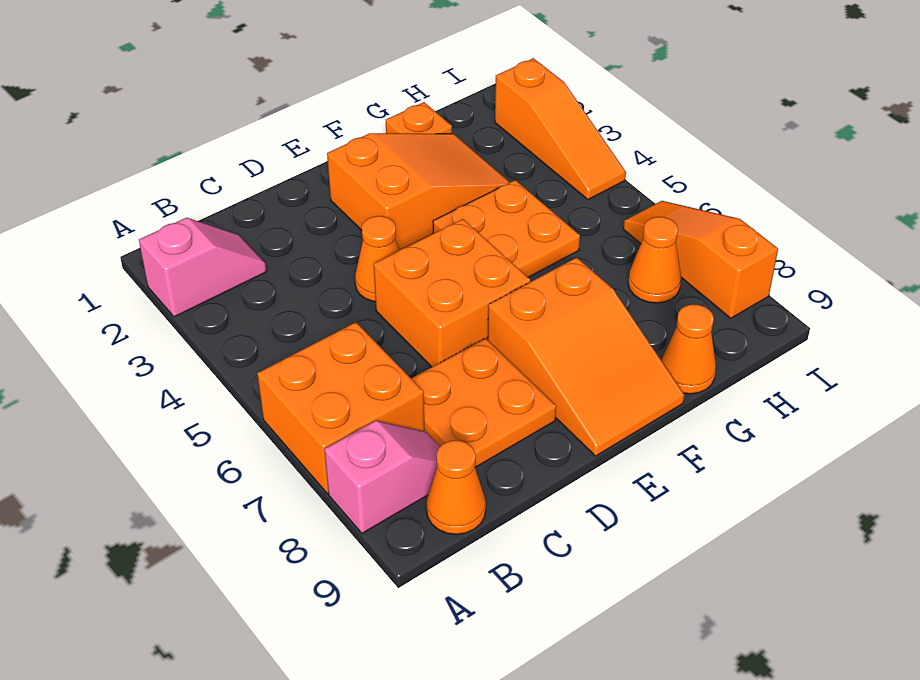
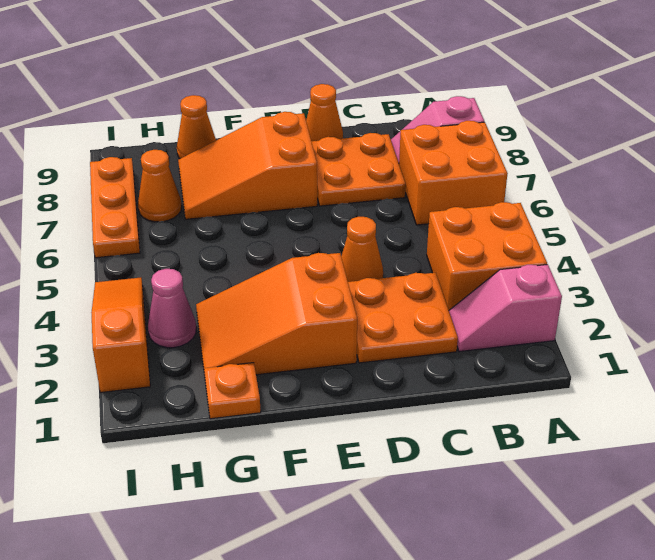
orange cone B9 level 1 -> orange cone D9 level 1
orange brick D5:E6 level 1 -> orange brick A3:B4 level 1
orange slope E7:F9 level 1 top 7 -> orange slope E7:G8 level 1 top E
orange plate F4:G5 level 1 -> orange plate C2:D3 level 1
none -> pink cone H3 level 1
orange slope I6:I8 level 1 top 8 -> orange plate I6:I8 level 1

